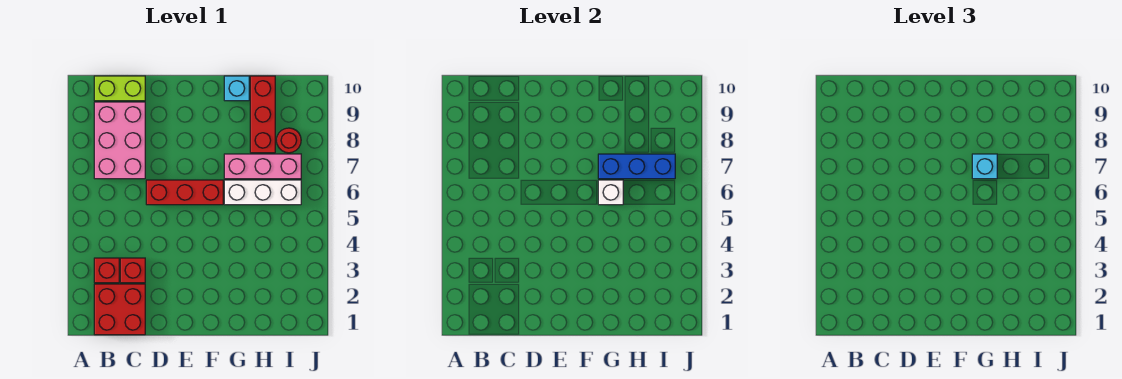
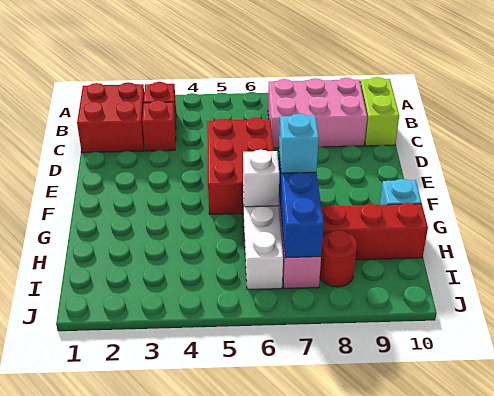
red brick D6:F6 level 1 -> red brick D5:F6 level 1

